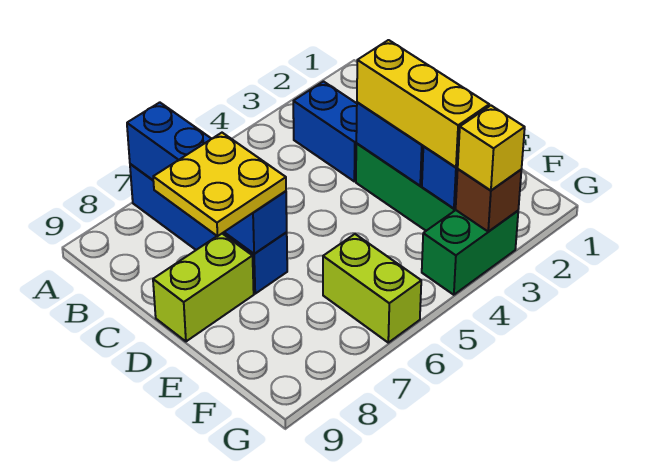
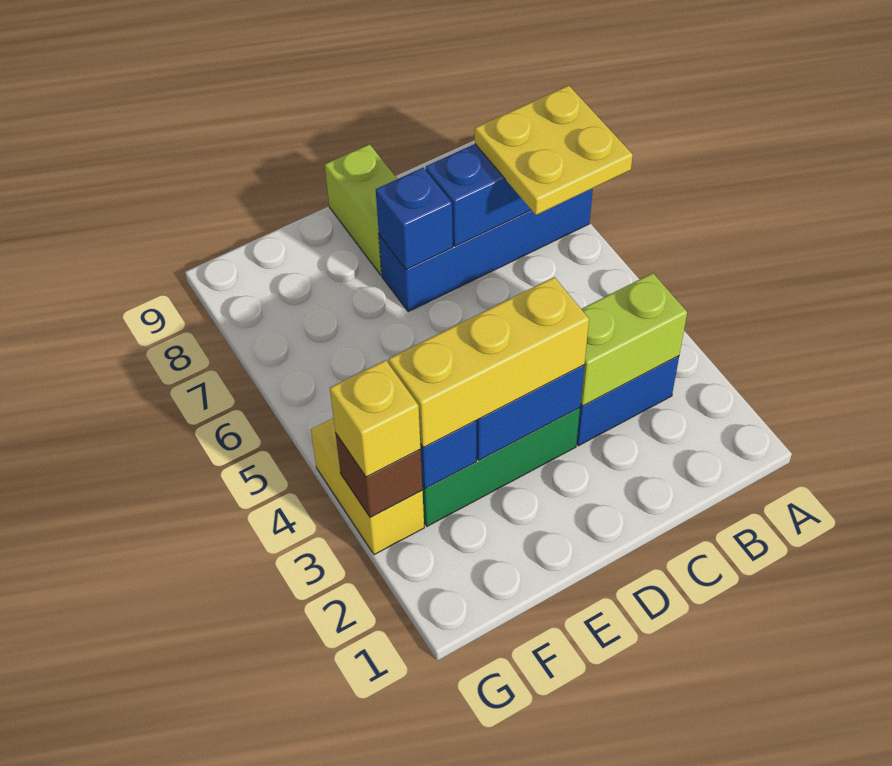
yellow plate C7:D8 level 3 -> yellow plate A6:B7 level 3
lime brick F6:G6 level 1 -> lime brick B3:C3 level 2
green brick G3:G4 level 1 -> yellow brick G3:G4 level 1

